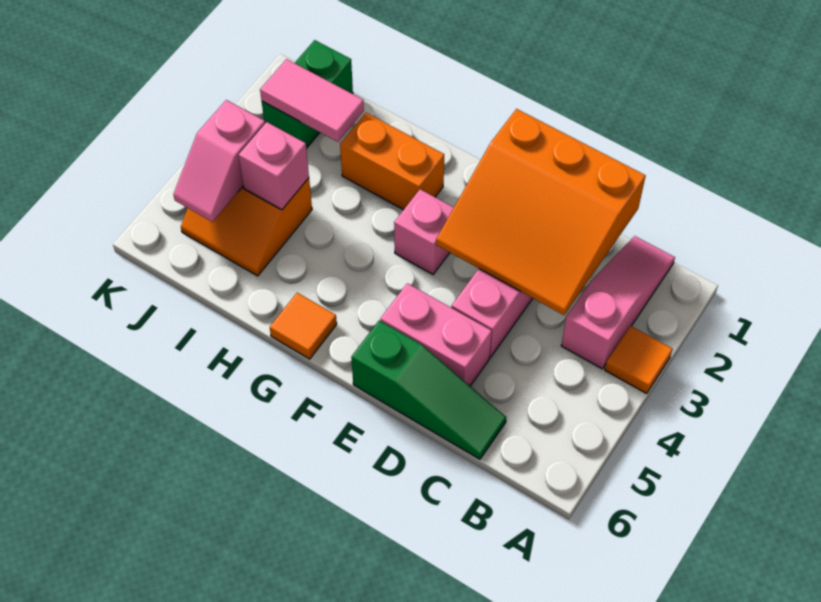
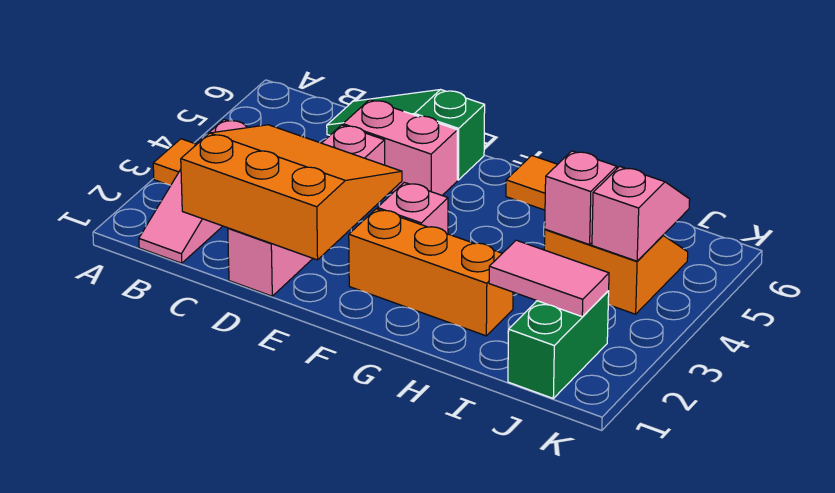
orange brick G2:H2 level 1 -> orange brick F2:H2 level 1

